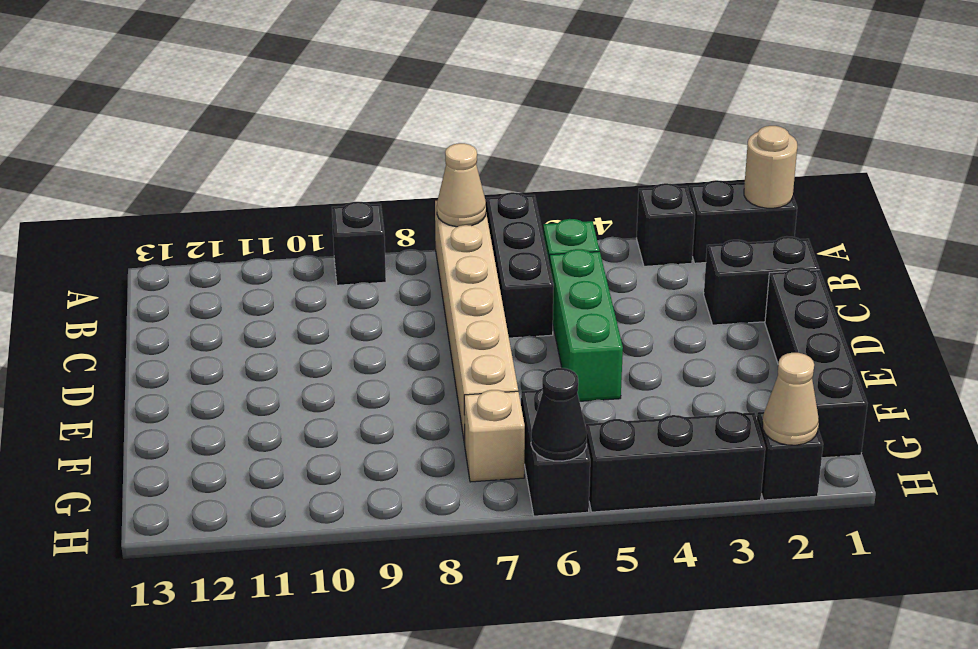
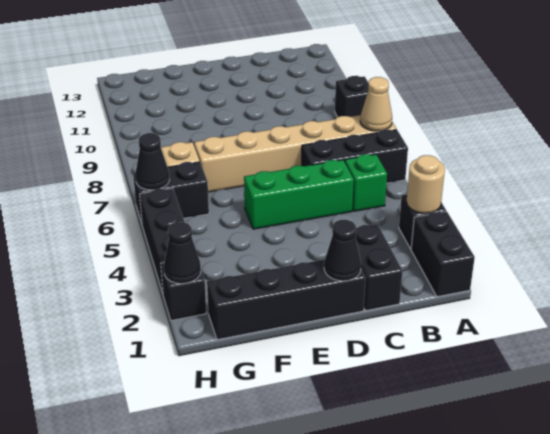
tan round brick A1 level 2 -> tan round brick A3 level 2
none -> black cone D1 level 2
tan cone H2 level 2 -> black cone H2 level 2

